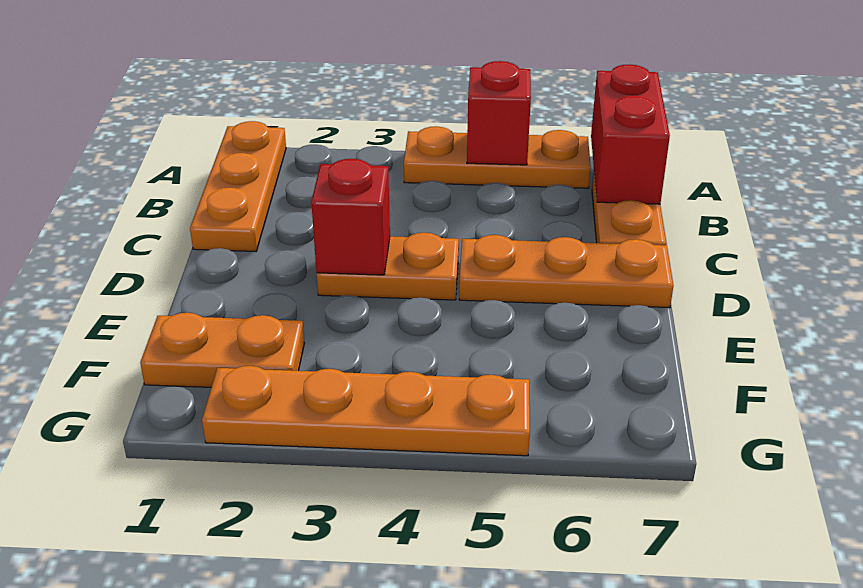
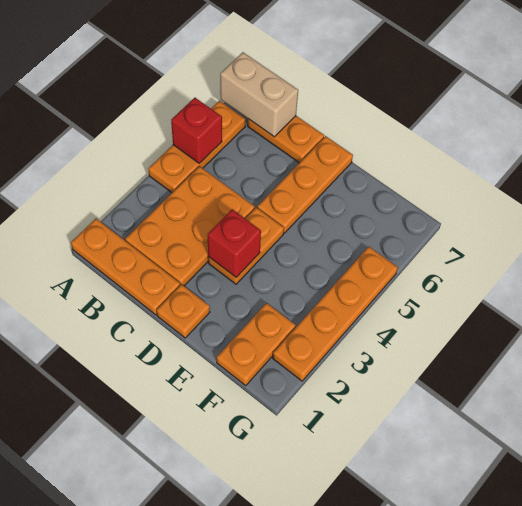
red brick A7:B7 level 2 -> tan brick A7:B7 level 2
none -> orange plate B2:C4 level 1
none -> orange plate D1 level 1

